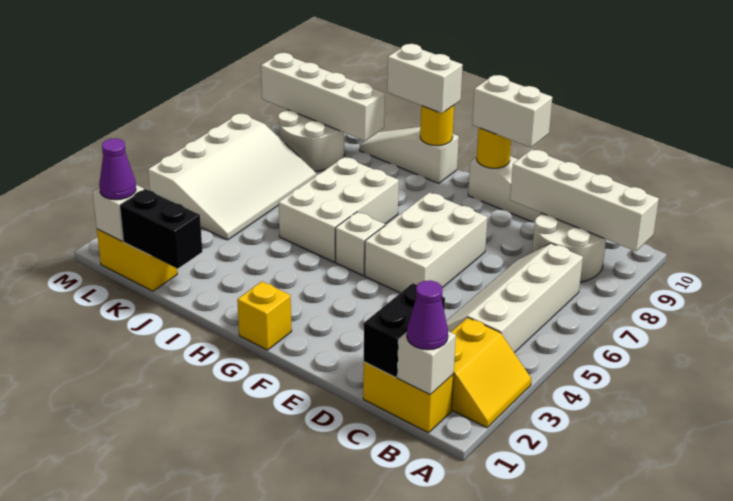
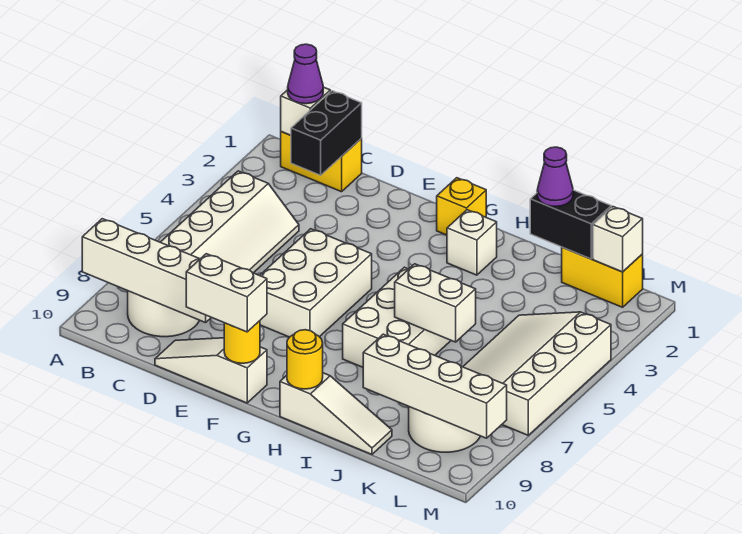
yellow slope A2:B3 level 1 top B -> none
white brick G5 level 1 -> white brick H2 level 1
white brick H10:I10 level 3 -> white brick I6:J6 level 2
purple cone L1 level 3 -> purple cone J1 level 3

